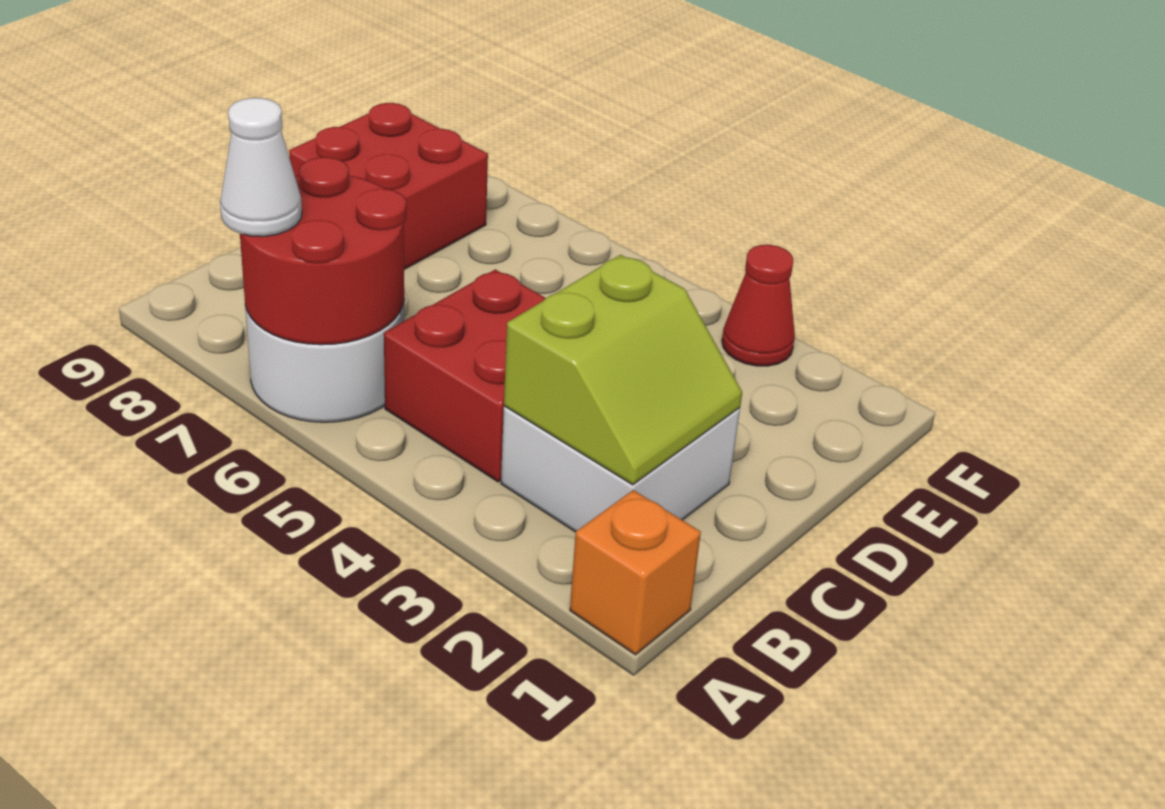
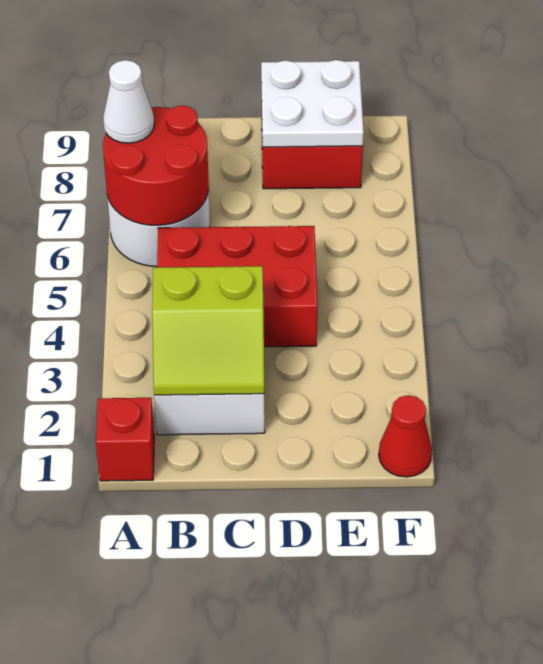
orange brick A1 level 1 -> red brick A1 level 1
red brick B4:C5 level 1 -> red brick B4:D5 level 1
none -> white plate D8:E9 level 2
red cone F3 level 1 -> red cone F1 level 1

